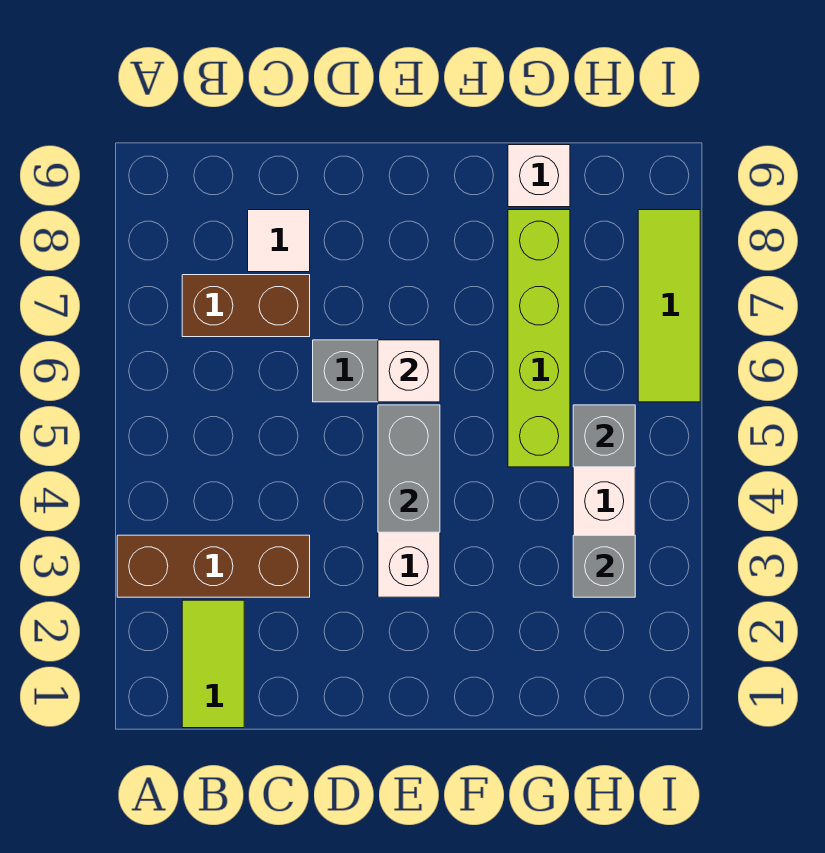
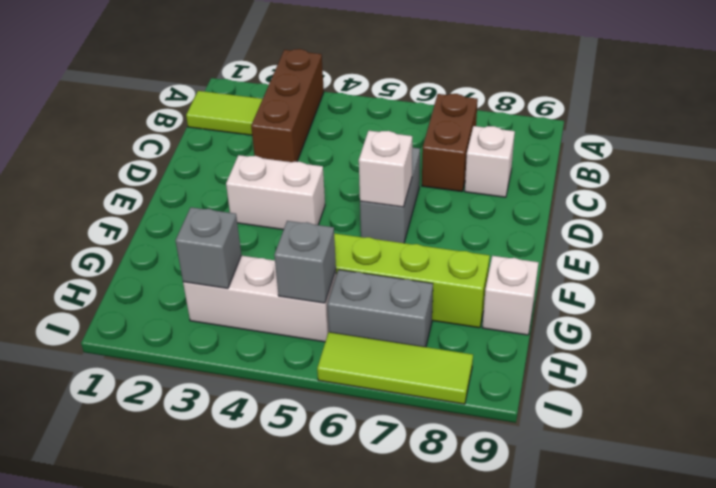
white tile C8 level 1 -> white brick C8 level 1
grey brick E4:E5 level 2 -> grey brick H6:H7 level 1

